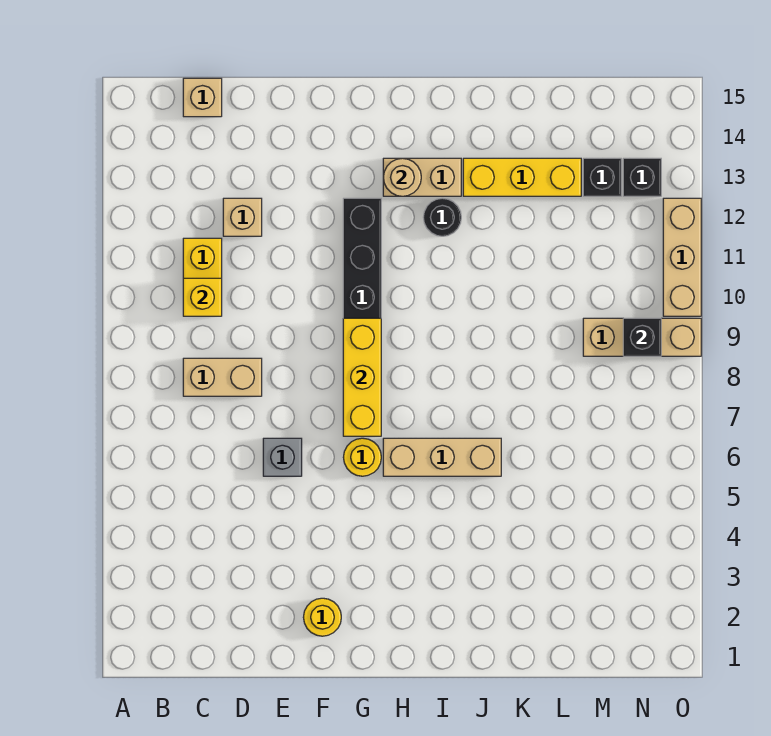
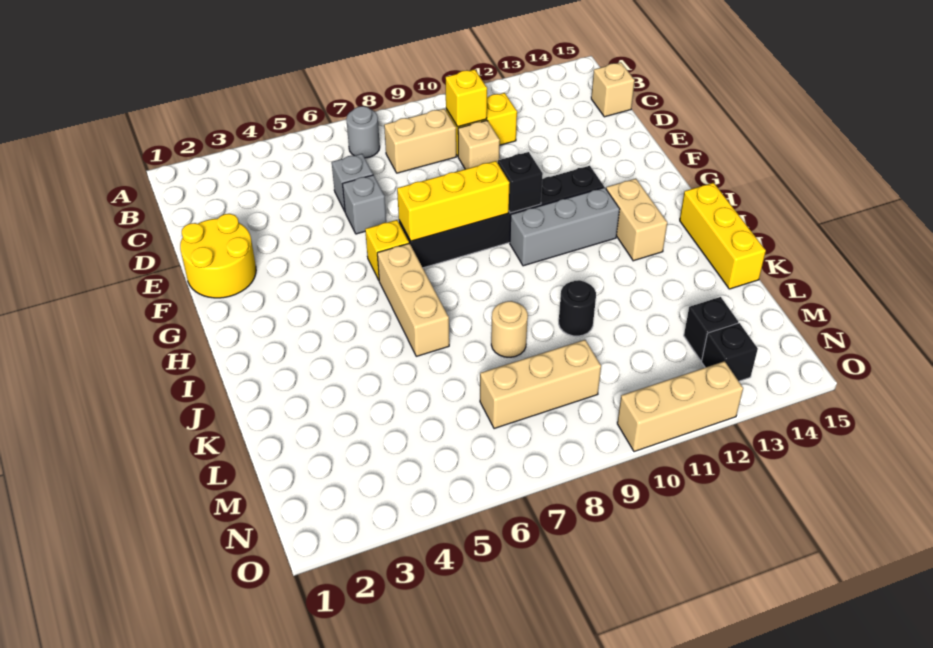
none -> grey round brick B7 level 1
tan brick C8:D8 level 1 -> tan brick C8:C9 level 1
none -> grey brick D6 level 1
tan brick D12 level 1 -> tan brick D10 level 1
yellow round brick F2 level 1 -> yellow round brick E1:F2 level 1
yellow round brick G6 level 1 -> yellow brick G6 level 1
none -> grey brick H10:H12 level 1
tan round brick H13 level 2 -> tan round brick K8 level 1
black round brick I12 level 1 -> black round brick K10 level 1
yellow brick J13:L13 level 1 -> yellow brick I15:K15 level 1
tan brick M9:O9 level 1 -> tan brick M7:M9 level 1
black brick N9 level 2 -> black brick G10 level 2

